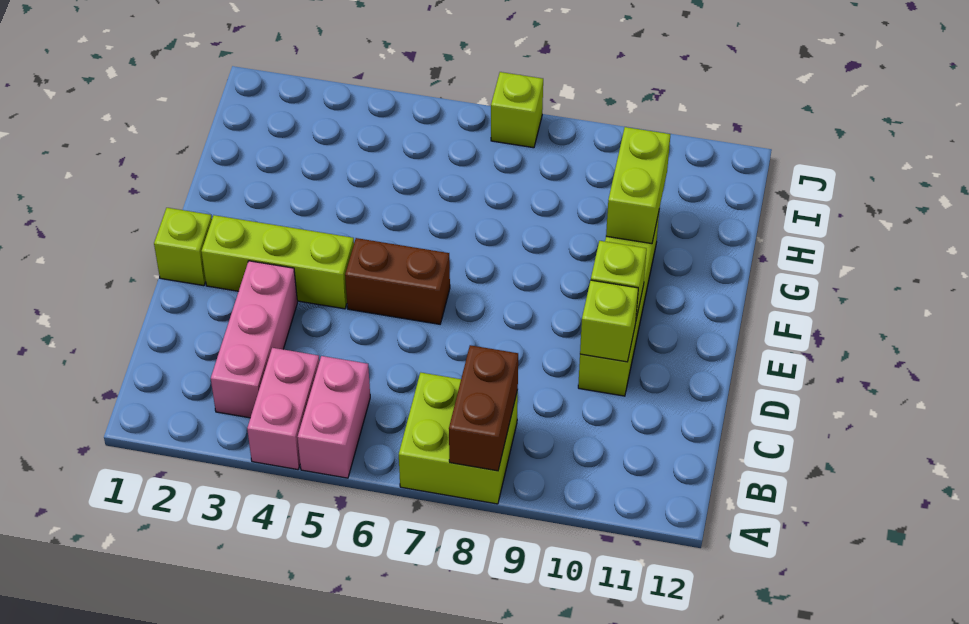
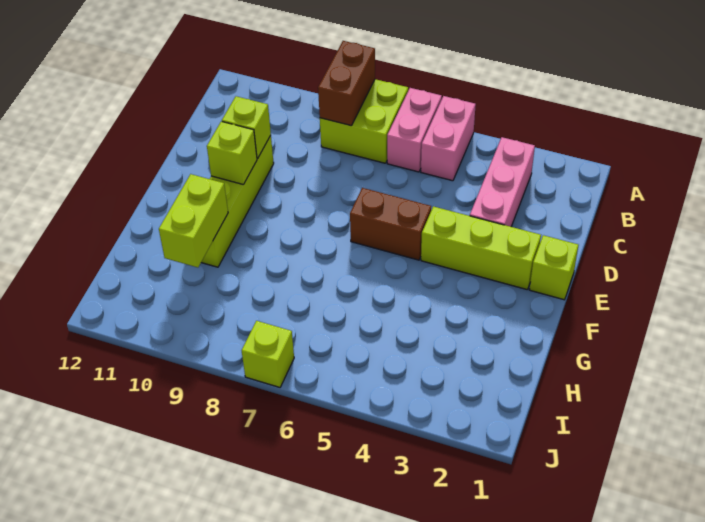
pink brick A4:B4 level 1 -> pink brick A6:B6 level 1

